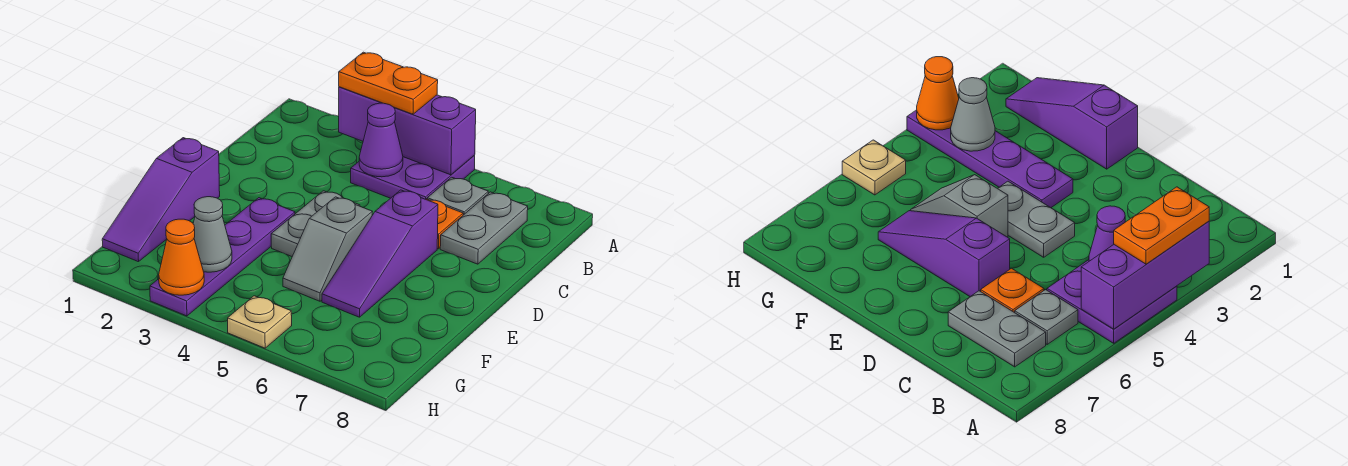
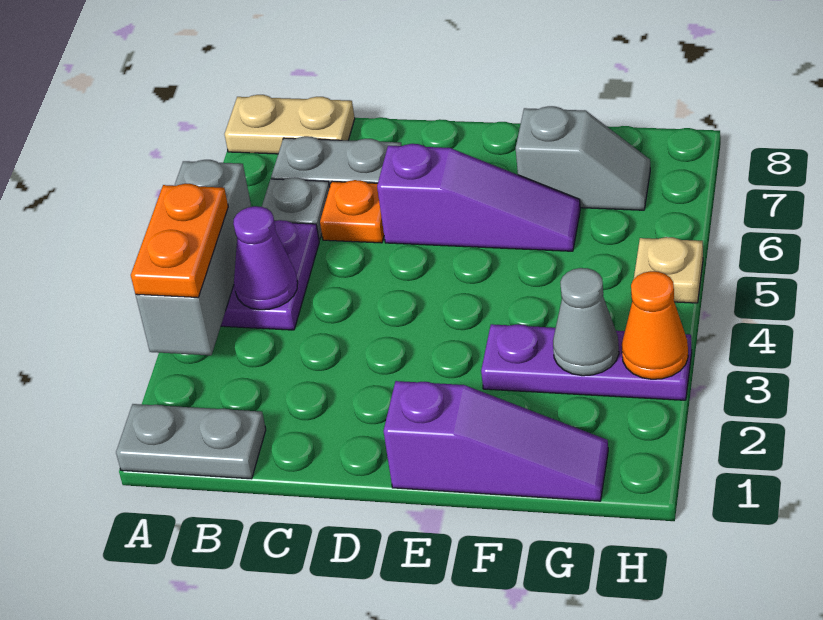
purple brick A3:A5 level 2 -> grey brick A3:A5 level 2
none -> tan plate A8:B8 level 1
grey plate D4:E4 level 1 -> grey plate A1:B1 level 1
purple plate E3:H3 level 1 -> purple plate F3:H3 level 1
grey slope E5:F5 level 1 top E -> grey slope F7:G7 level 1 top F

